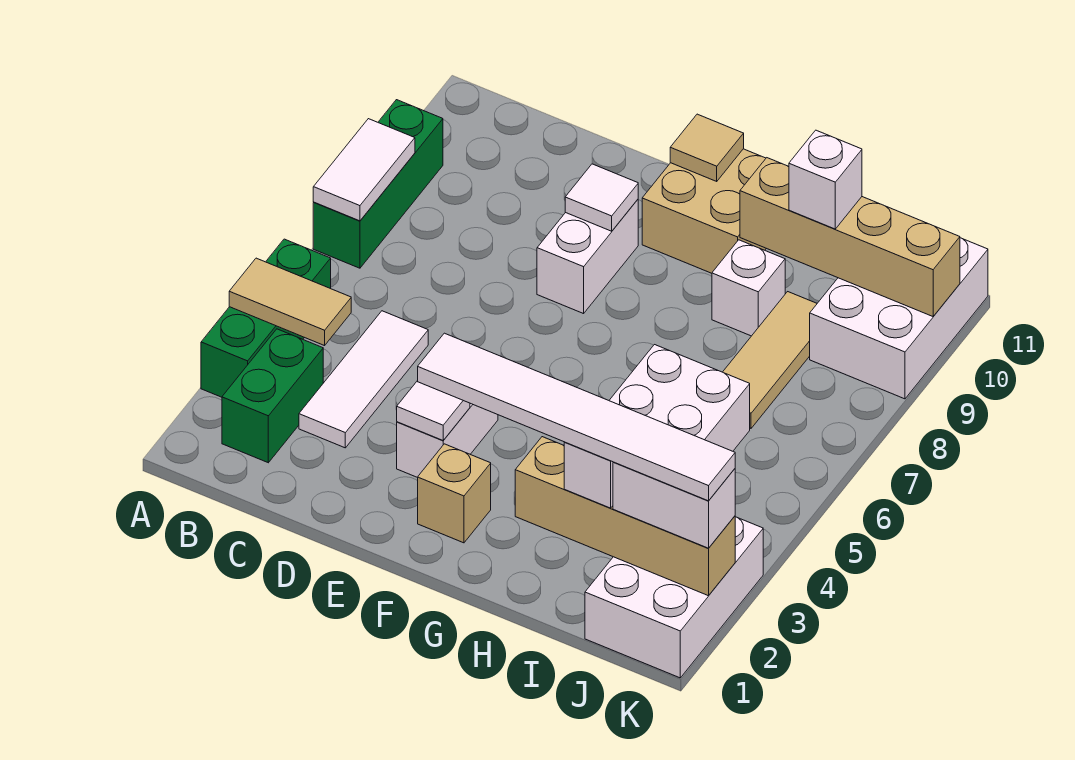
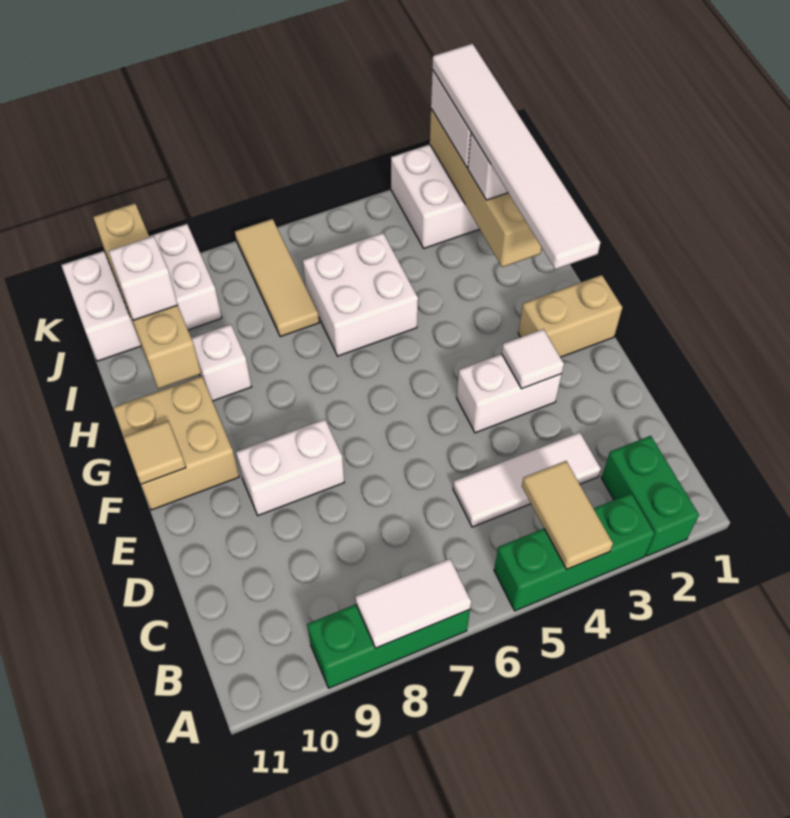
green brick B2:B3 level 1 -> green brick A2:B2 level 1
white tile E9 level 2 -> none
tan brick F2 level 1 -> tan brick F1:F2 level 1
tan tile I7:I9 level 1 -> tan tile I7:K7 level 1

